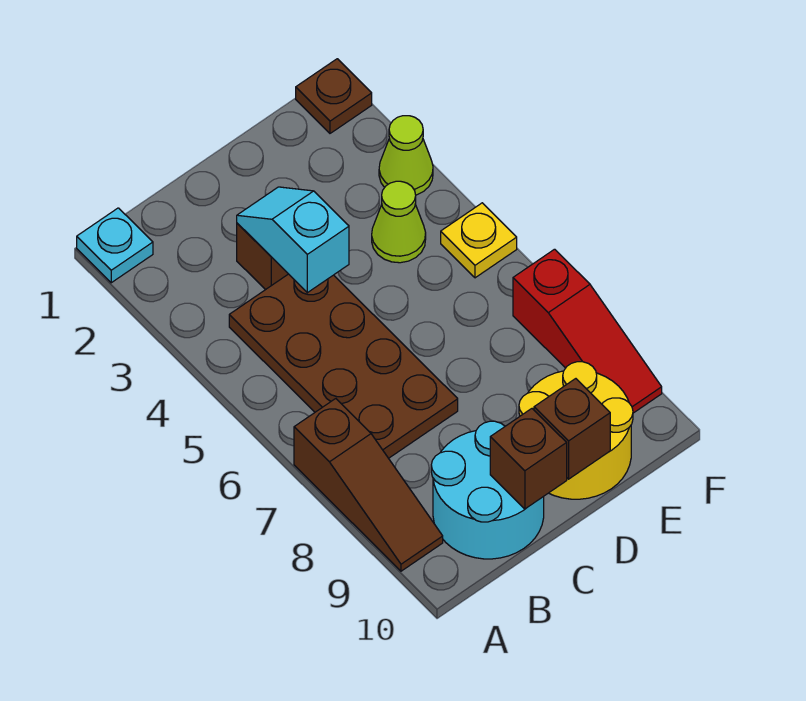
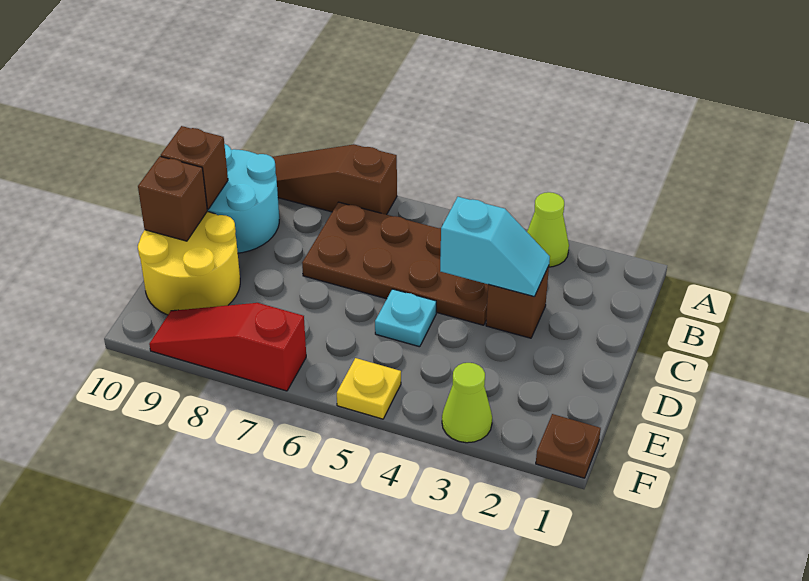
cyan plate A1 level 1 -> cyan plate D5 level 1
lime cone E4 level 1 -> lime cone A3 level 1

